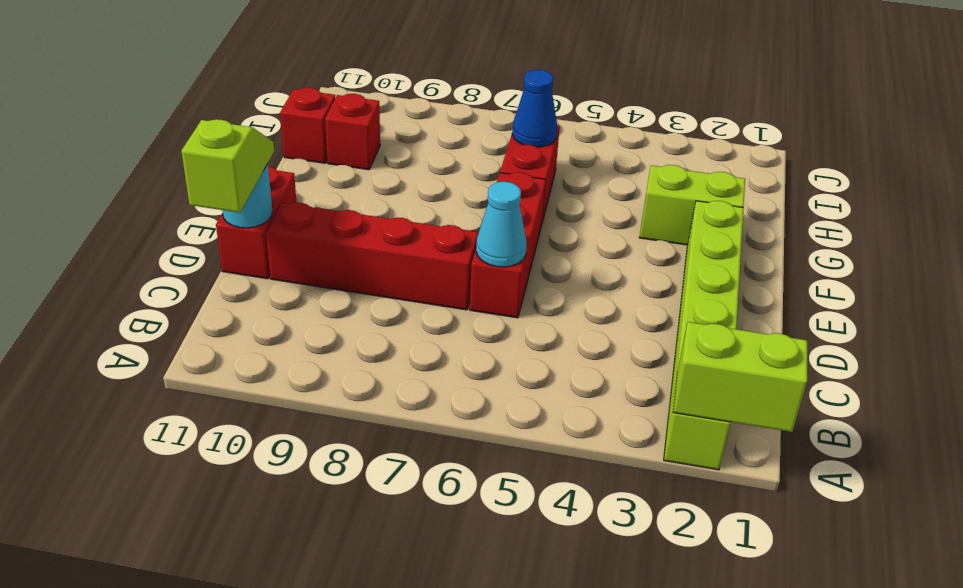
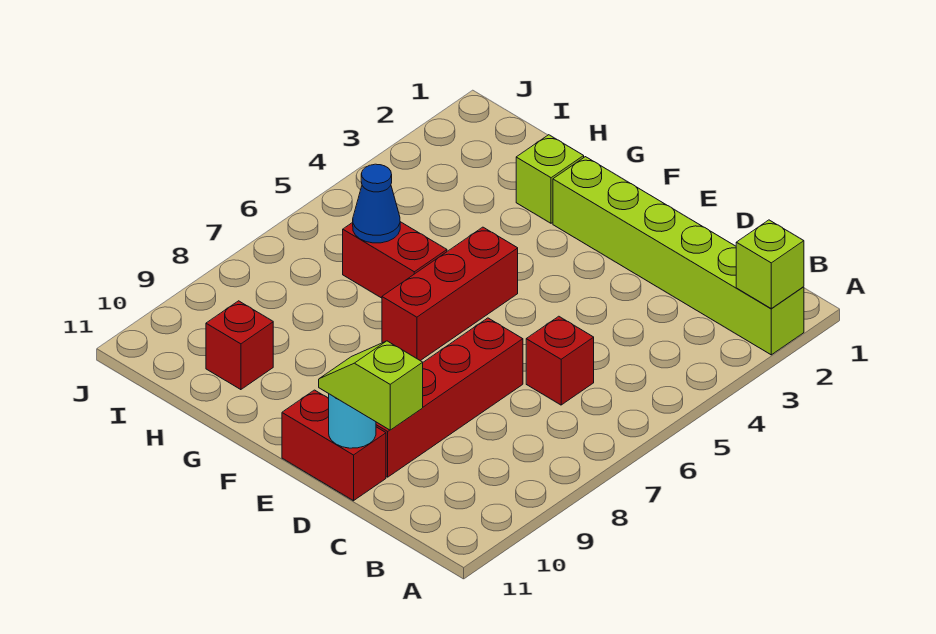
lime brick A1:A2 level 2 -> lime brick A2 level 2
red brick D6:F6 level 1 -> red brick F5:F7 level 1
cyan cone D6 level 2 -> none
lime brick G2:G3 level 1 -> lime brick G2 level 1
red brick H11 level 1 -> red brick C6 level 1

